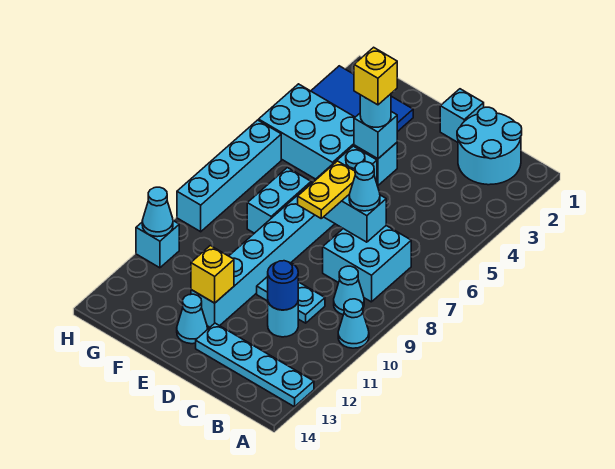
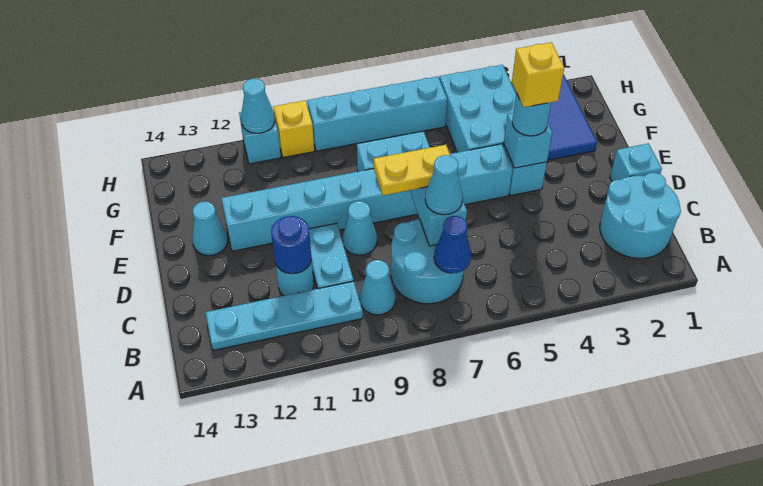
cyan cone A10 level 1 -> cyan cone D9 level 1
cyan plate A13:D13 level 1 -> cyan plate B10:B13 level 1
cyan brick B7:C8 level 1 -> cyan round brick B7:C8 level 1
none -> blue cone B7 level 2
yellow brick E12 level 2 -> yellow brick H10 level 1

